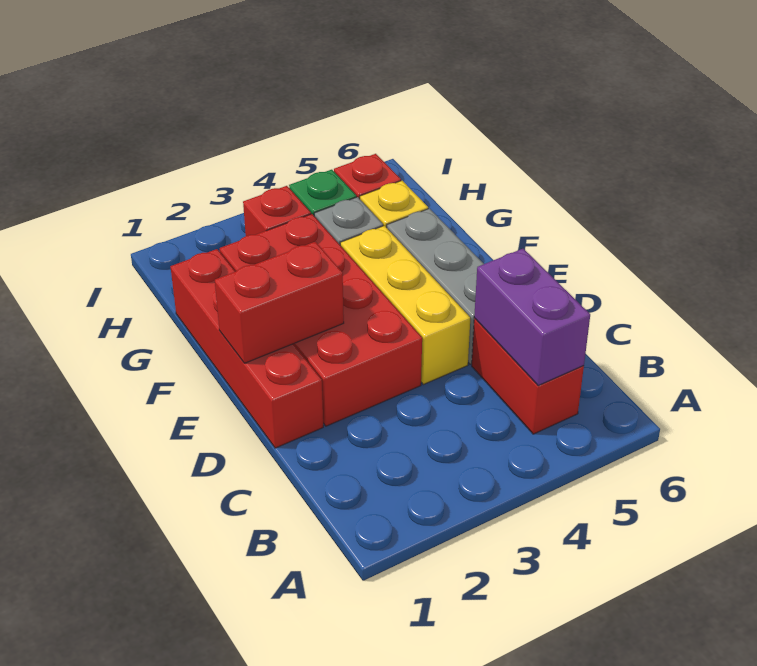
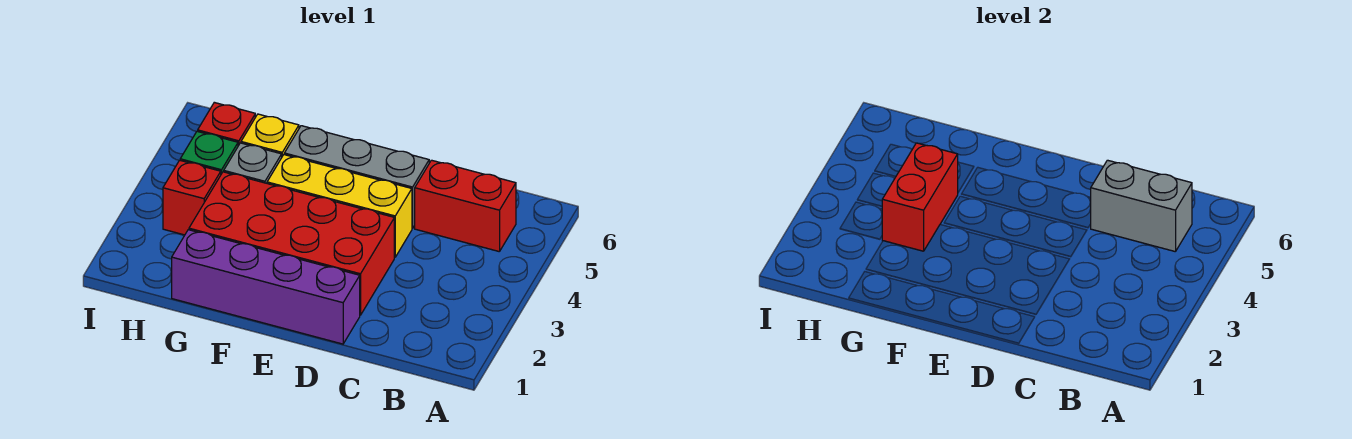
purple brick B5:C5 level 2 -> grey brick B5:C5 level 2
red brick D1:G1 level 1 -> purple brick D1:G1 level 1
red brick E1:E2 level 2 -> red brick G3:G4 level 2

